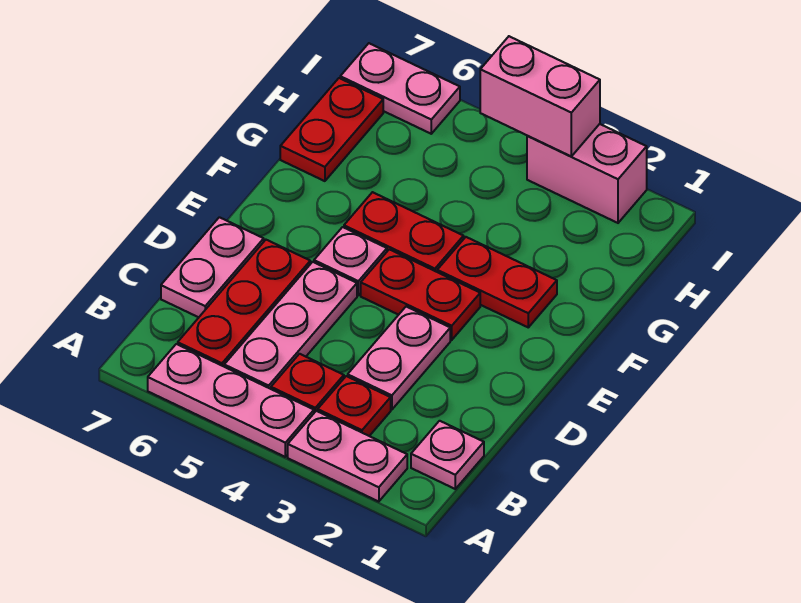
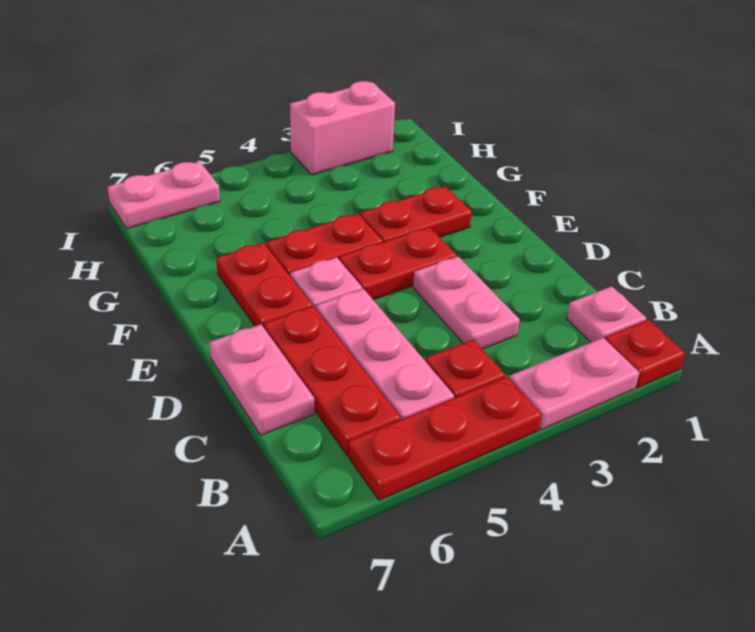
pink plate A4:A6 level 1 -> red plate A4:A6 level 1
red plate B3 level 1 -> red plate A1 level 1
red plate G7:H7 level 1 -> red plate E6:F6 level 1
pink brick I3:I4 level 2 -> none

